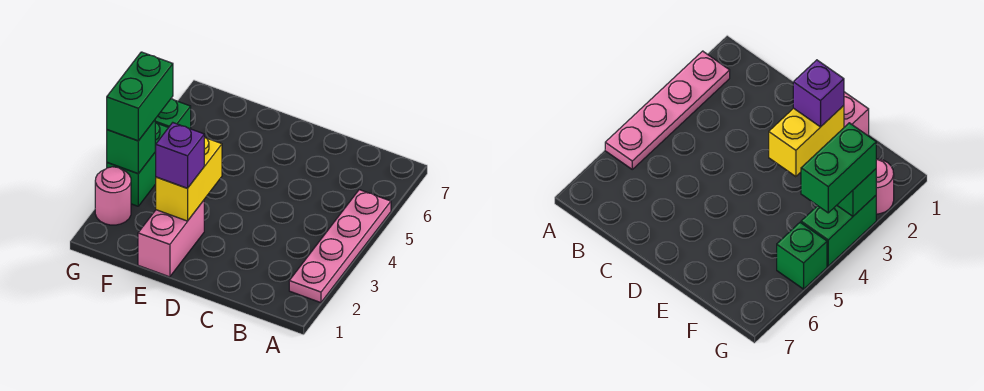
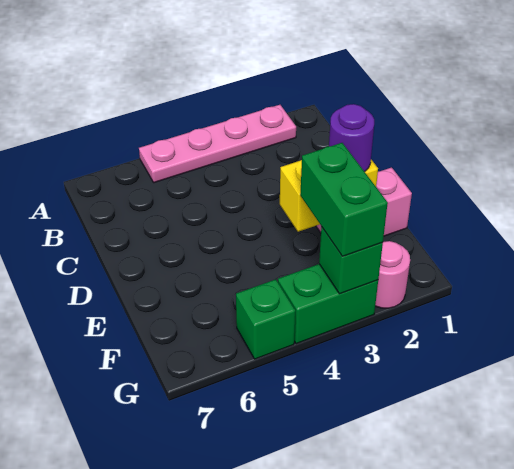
purple brick E2 level 3 -> purple round brick E2 level 3
green brick G3:G4 level 3 -> green brick F3:G3 level 3

